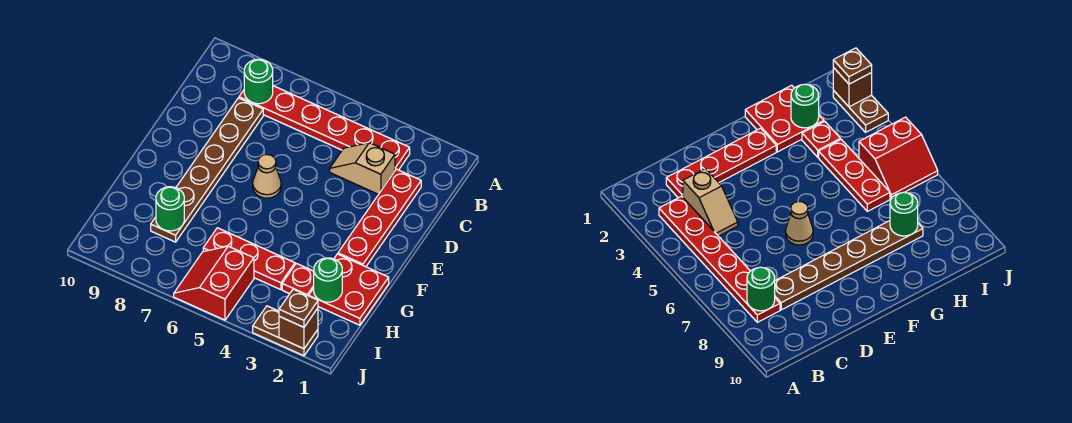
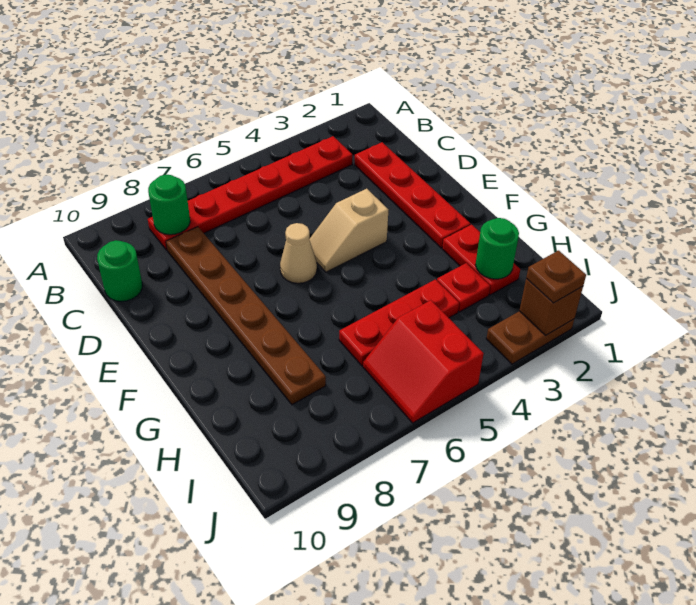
tan slope C3:C4 level 1 top 3 -> tan slope E4:E5 level 1 top 4
red plate G1:H2 level 1 -> red plate G2:H2 level 1
green round brick H8 level 2 -> green round brick C10 level 1

